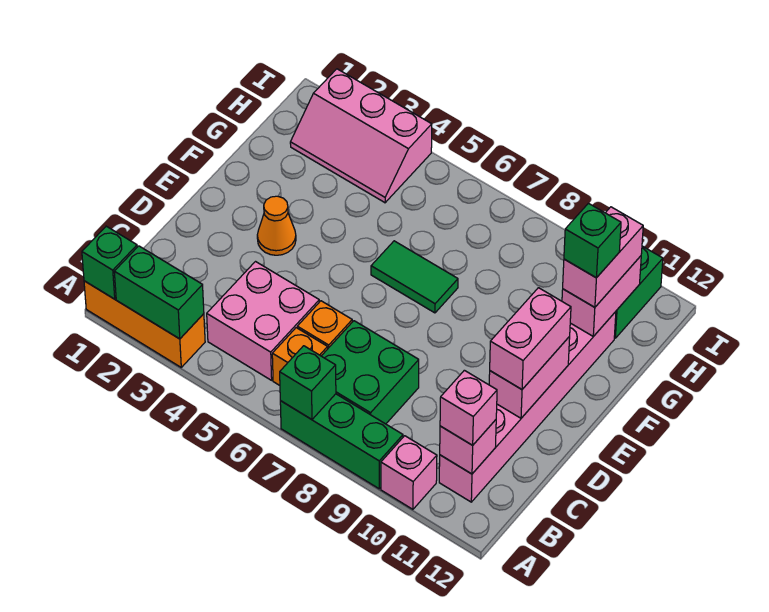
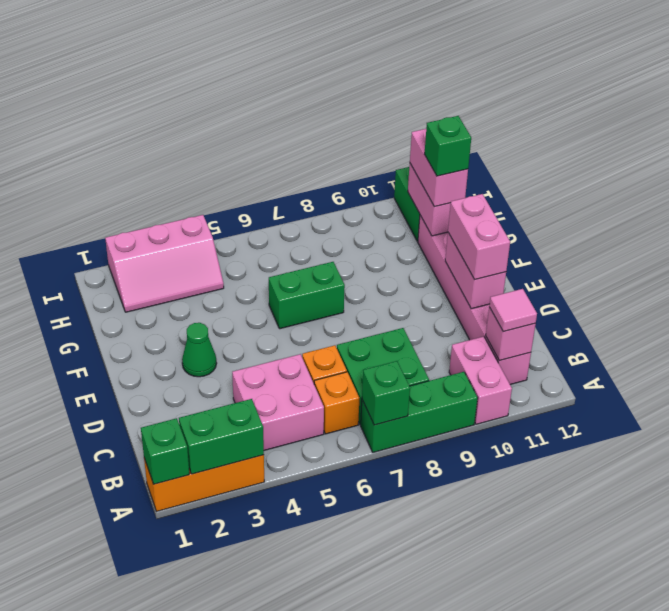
pink brick A10 level 1 -> pink brick A10:B10 level 1
pink brick B11 level 3 -> pink tile B11 level 3
orange cone E3 level 1 -> green cone E3 level 1
green tile F6:F7 level 1 -> green brick F6:F7 level 1

